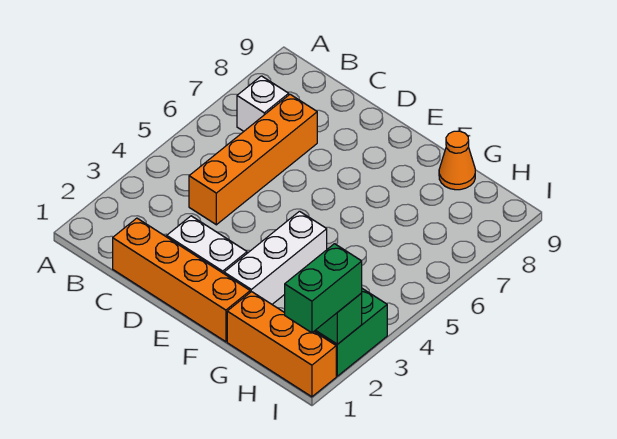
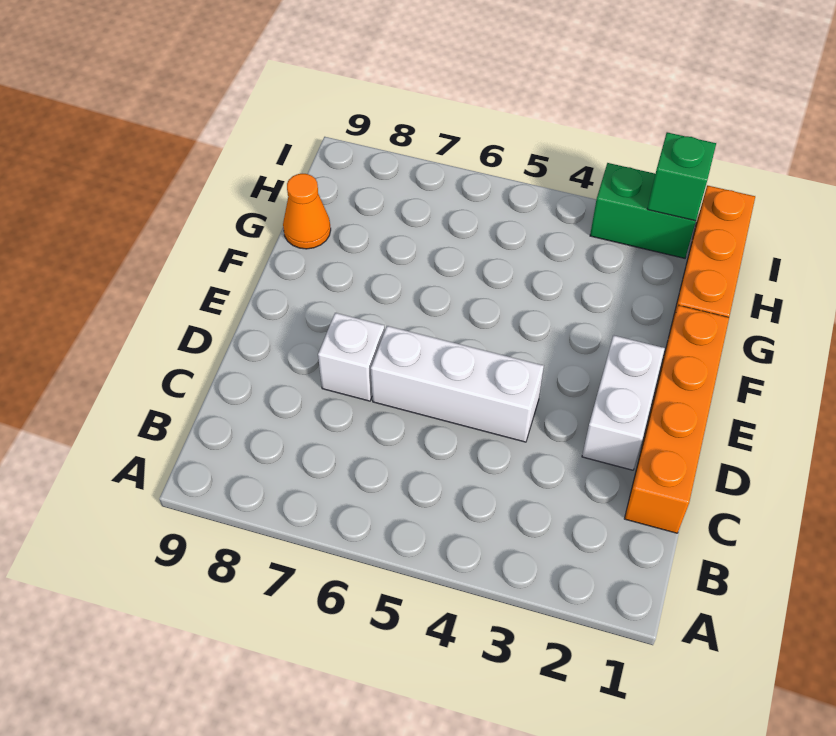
white brick B7 level 1 -> white brick D7 level 1
orange brick C4:C7 level 1 -> none
white brick F2:F4 level 1 -> white brick D4:D6 level 1
green brick I1:I2 level 3 -> none

